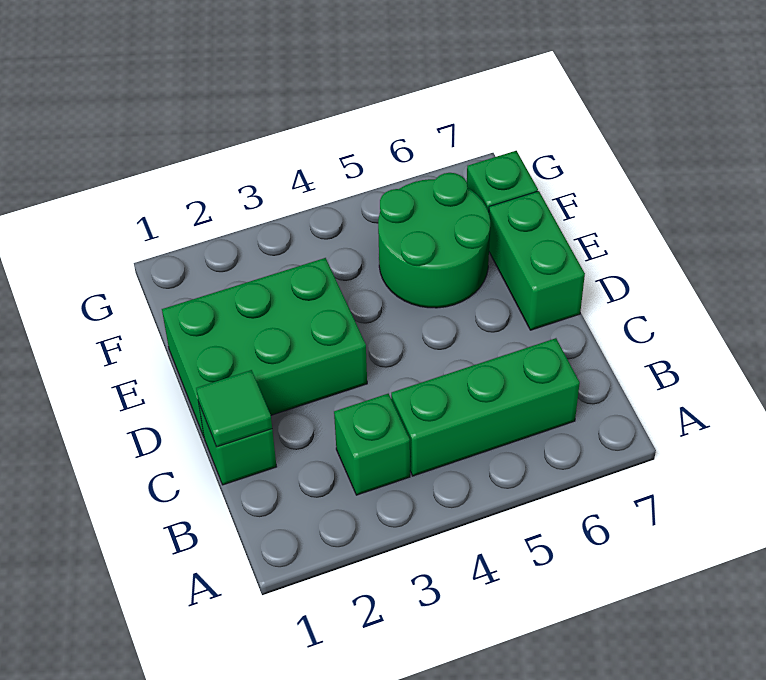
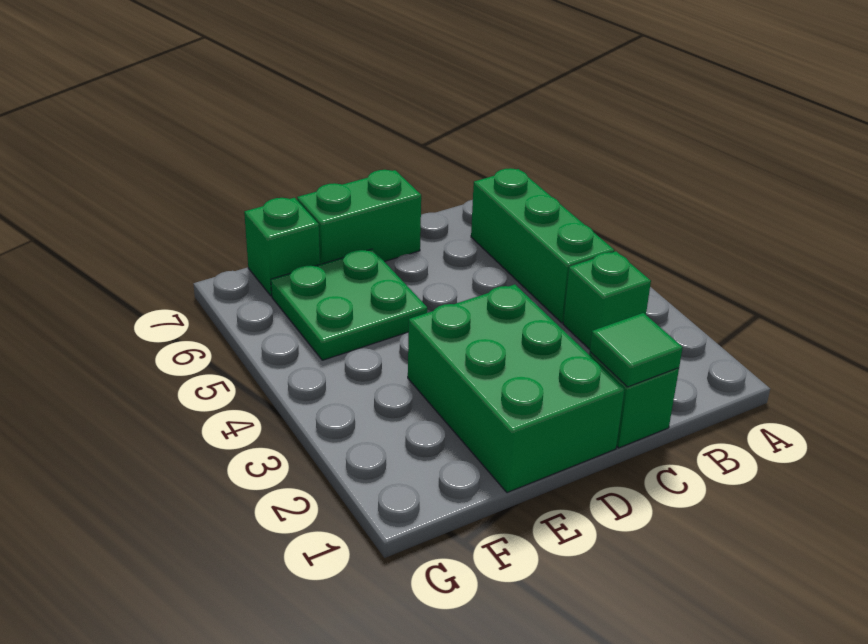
green round brick E5:F6 level 1 -> green plate E5:F6 level 1

